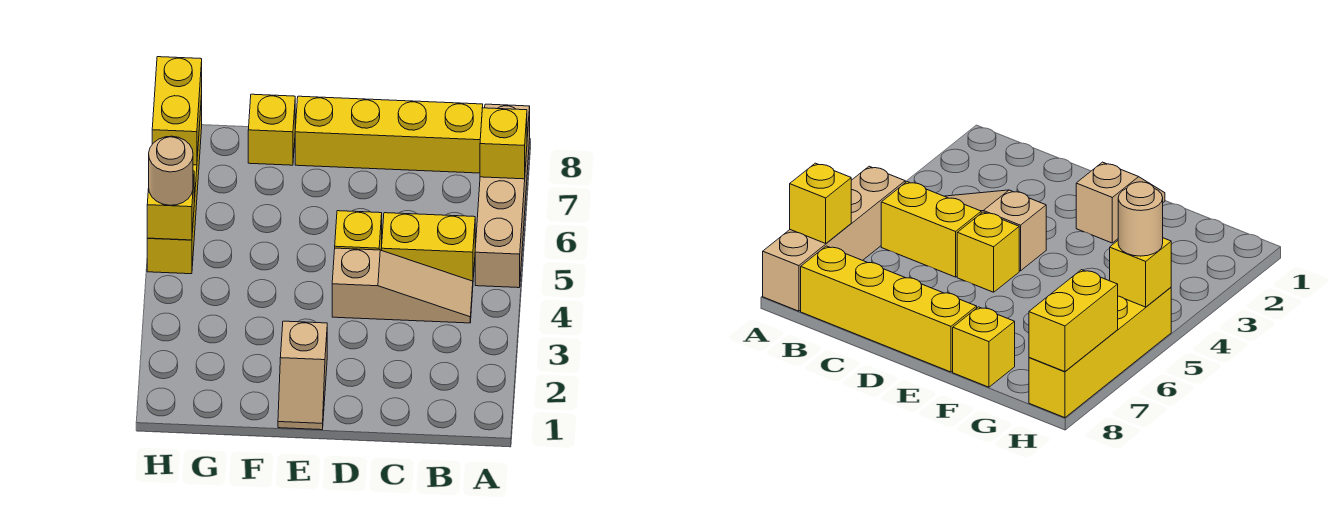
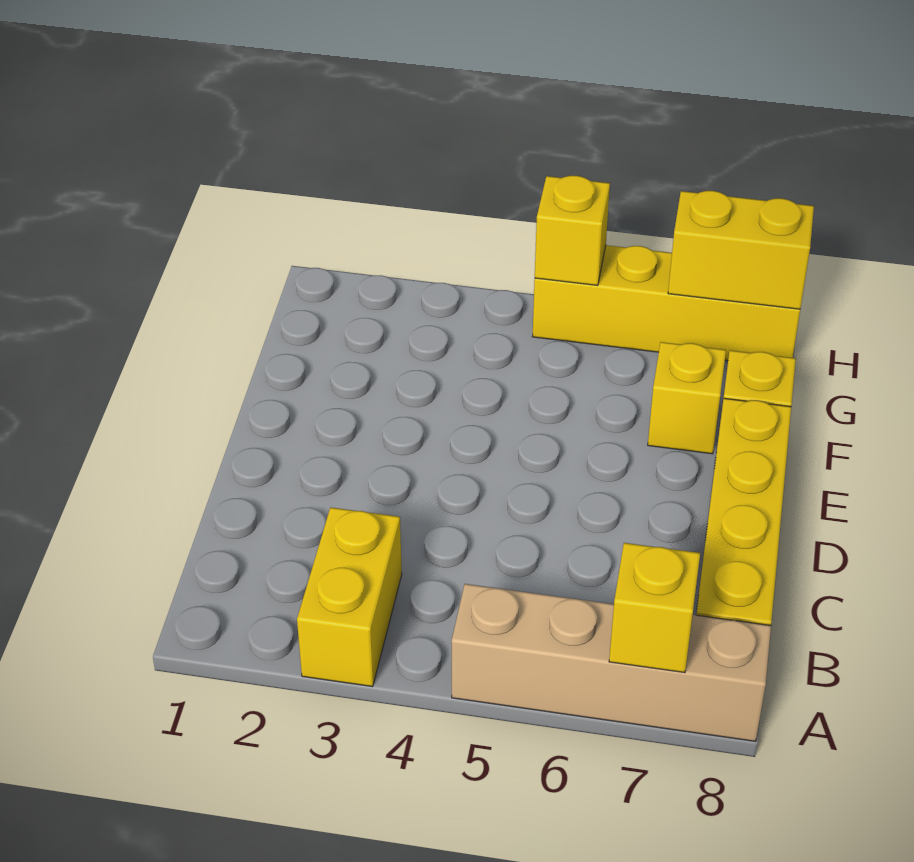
tan slope B4:D4 level 1 top D -> none
yellow brick B5:C5 level 1 -> yellow brick A3:B3 level 1
yellow brick D5 level 1 -> yellow brick F7 level 1
tan slope E1:E2 level 1 top 2 -> none
tan round brick H5 level 3 -> none

